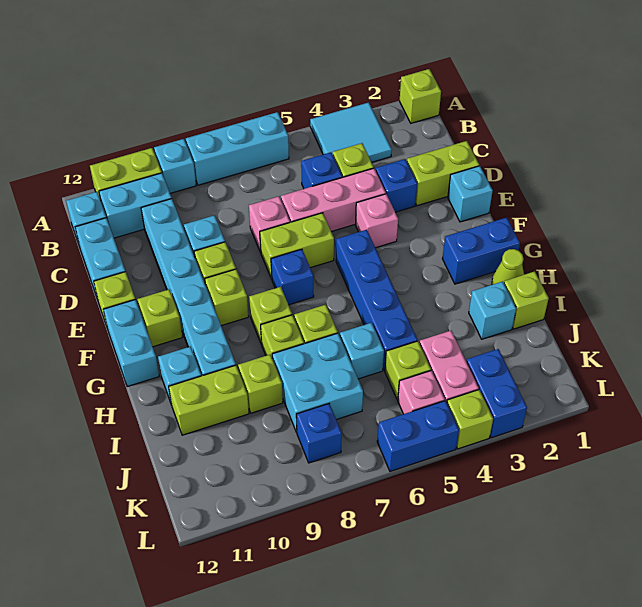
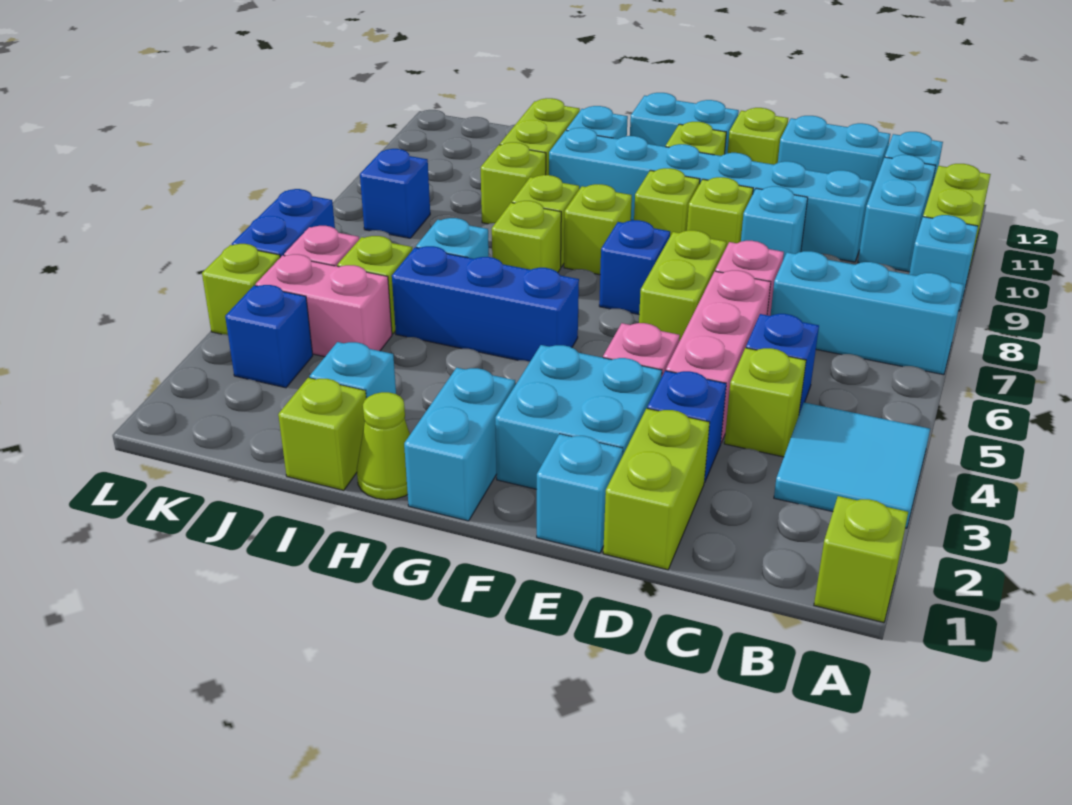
cyan brick A6:A8 level 1 -> cyan brick A7:C7 level 1
blue brick F5:I5 level 1 -> blue brick G5:I5 level 1
blue brick G1:G2 level 1 -> cyan brick G1:G2 level 1
cyan brick I7:J8 level 1 -> cyan brick E2:F3 level 1
blue brick K3:L3 level 1 -> blue brick K3 level 1

